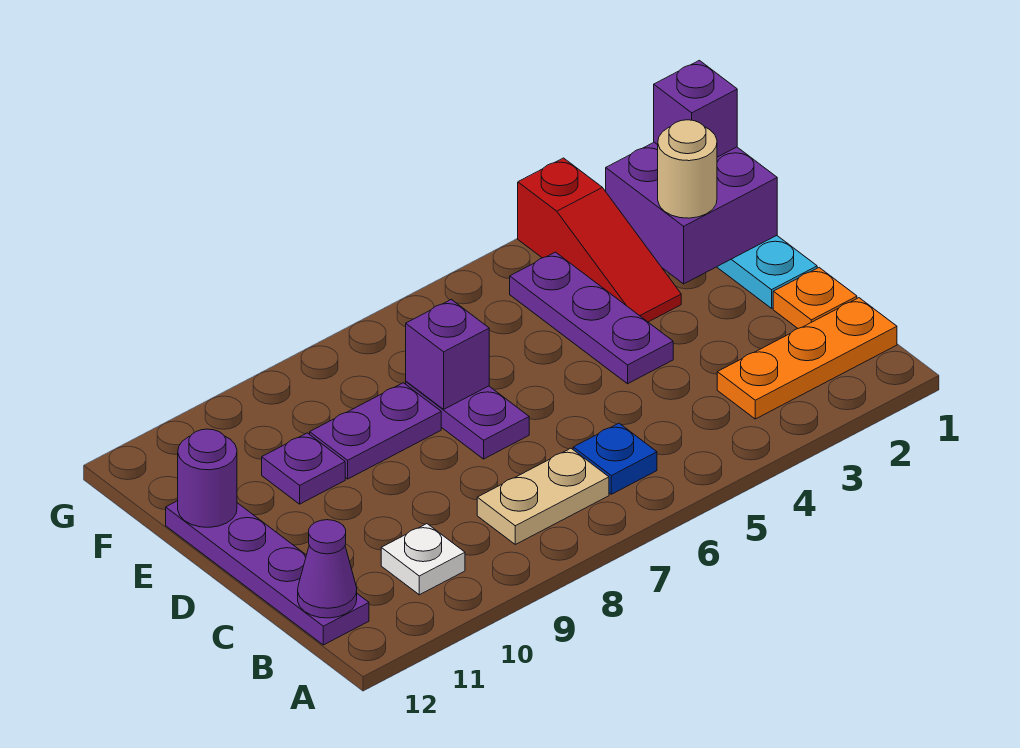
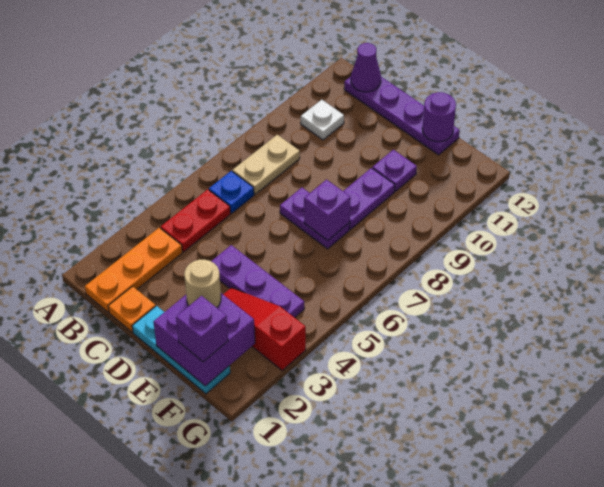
none -> red plate B4:B5 level 1

